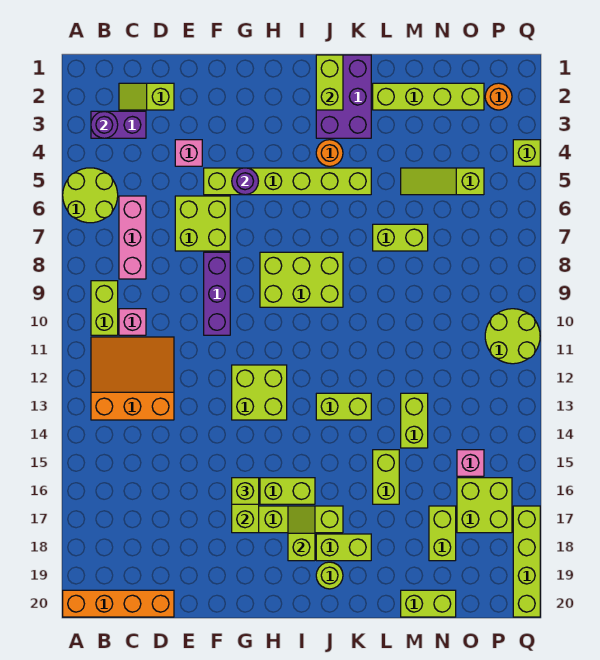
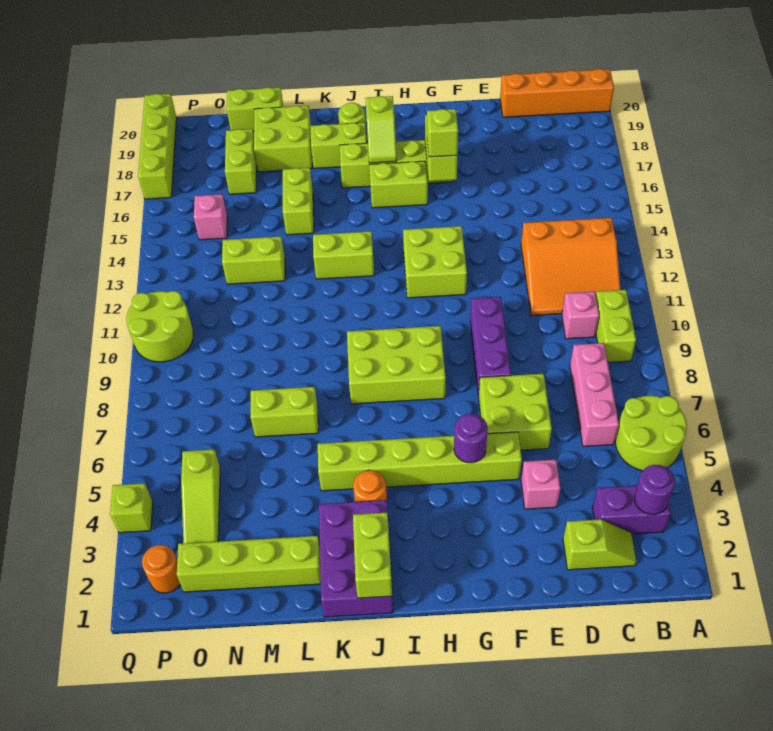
lime slope M5:O5 level 1 top O -> lime slope O3:O5 level 1 top 5
lime brick M13:M14 level 1 -> lime brick M13:N13 level 1
lime brick O16:P17 level 1 -> lime brick L18:M19 level 1

